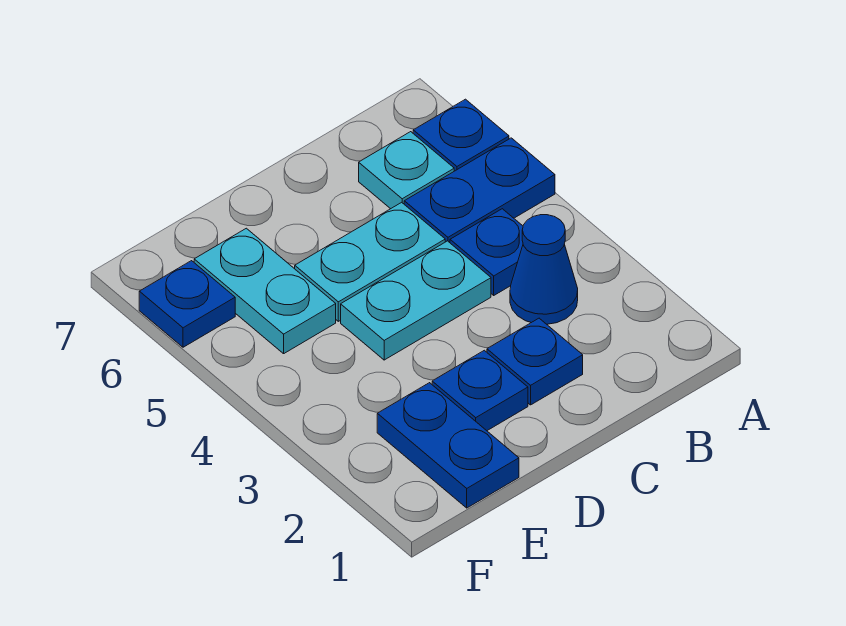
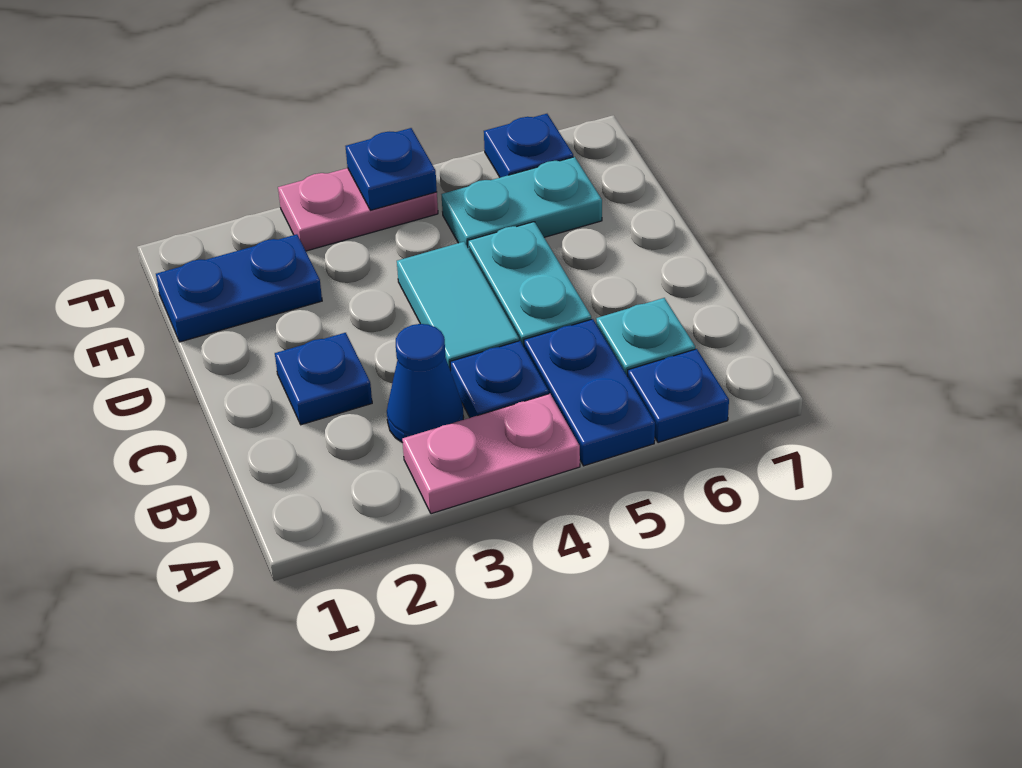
none -> pink plate A3:A4 level 1
cyan plate C4:D4 level 1 -> cyan tile C4:D4 level 1
blue plate D2 level 1 -> blue plate F4 level 2
none -> pink plate F3:F4 level 1

